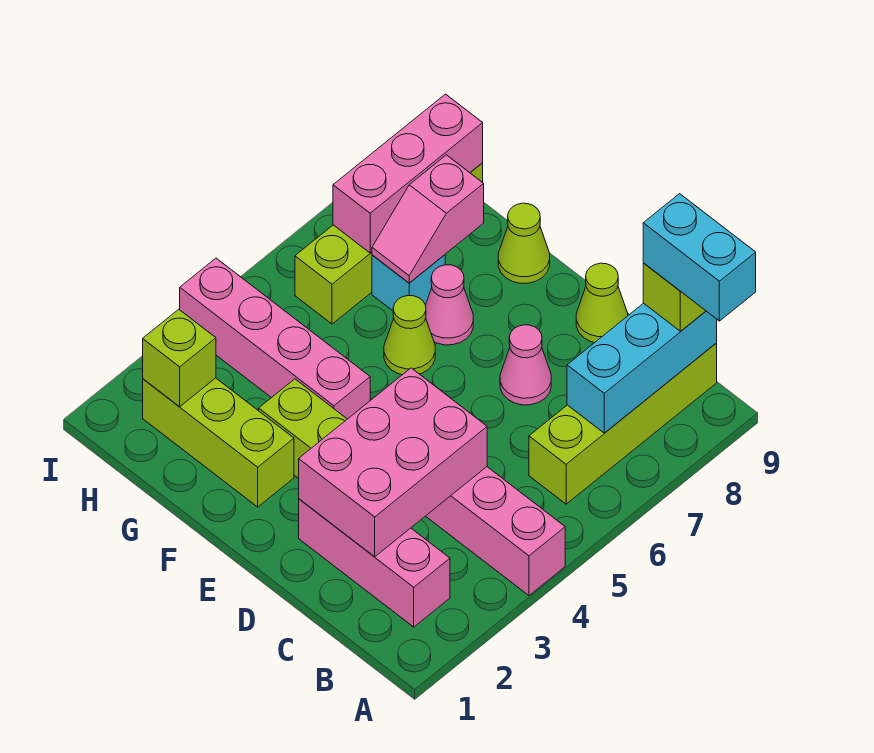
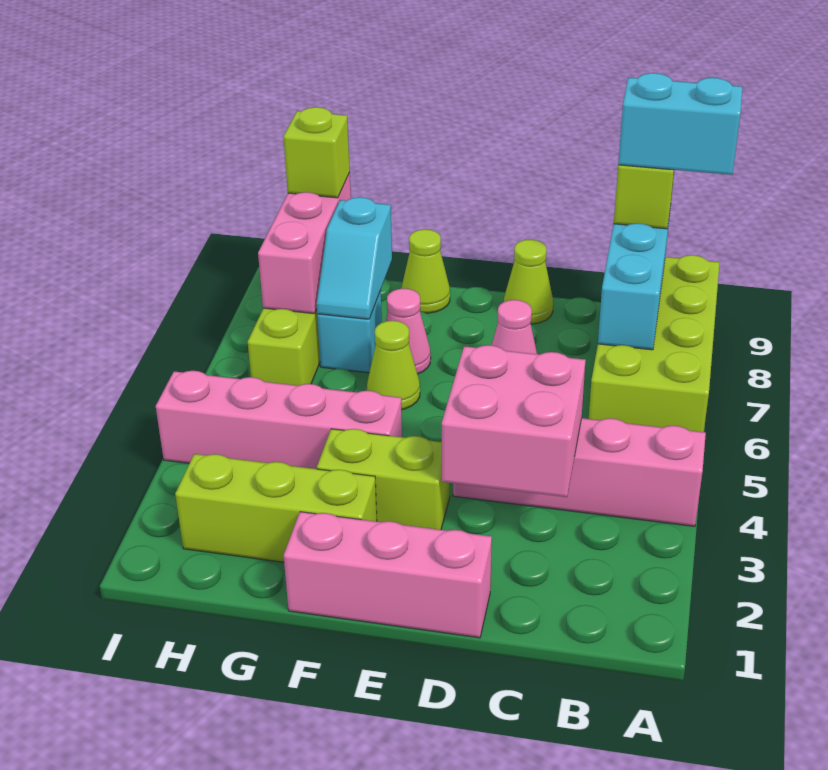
pink brick B2:D2 level 1 -> pink brick D1:F1 level 1
lime brick B6:B9 level 1 -> lime brick A6:B9 level 1
pink brick C2:D4 level 2 -> pink brick C3:D4 level 2
pink slope G7:G8 level 2 top 8 -> cyan slope G7:G8 level 2 top 8
lime brick H2 level 2 -> lime brick H9 level 3

